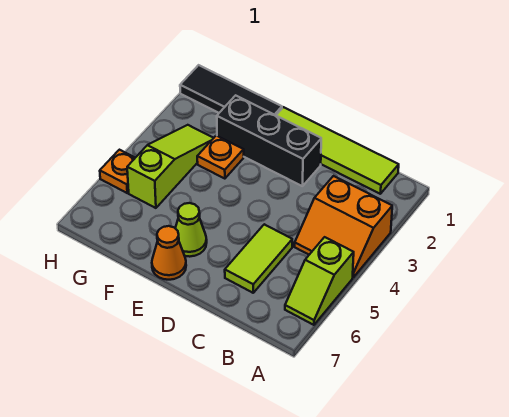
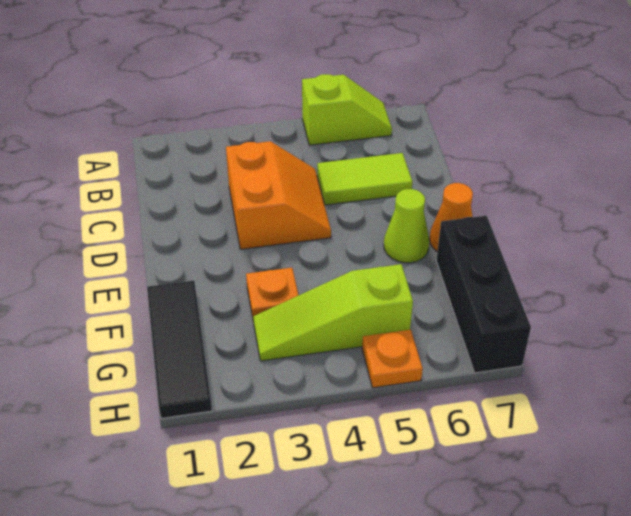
orange slope A3:B4 level 1 top 3 -> orange slope C3:D4 level 1 top 3
lime tile B1:E1 level 1 -> none
black brick D2:F2 level 1 -> black brick F7:H7 level 1

